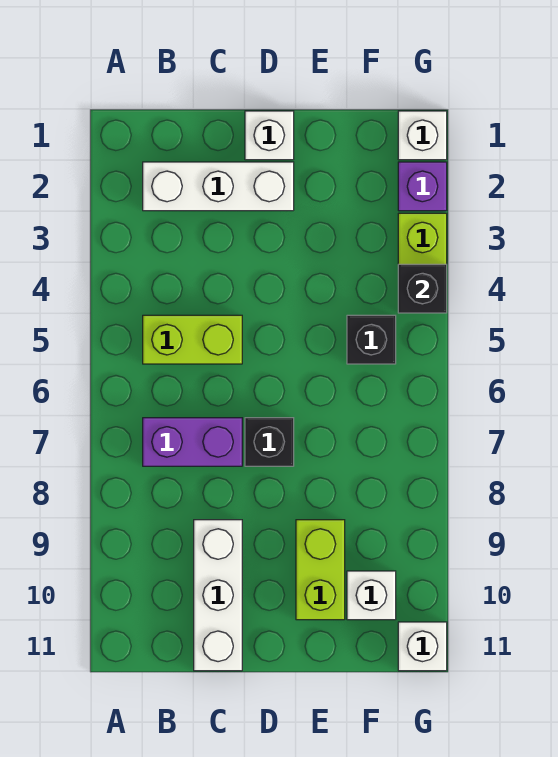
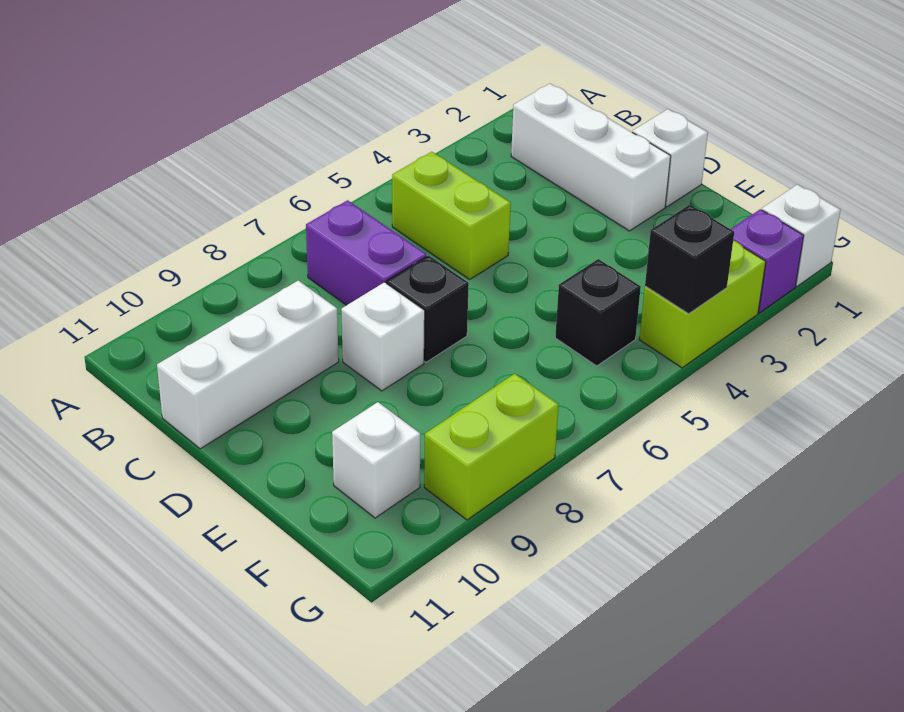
lime brick E9:E10 level 1 -> lime brick G8:G9 level 1
white brick G11 level 1 -> white brick D8 level 1

